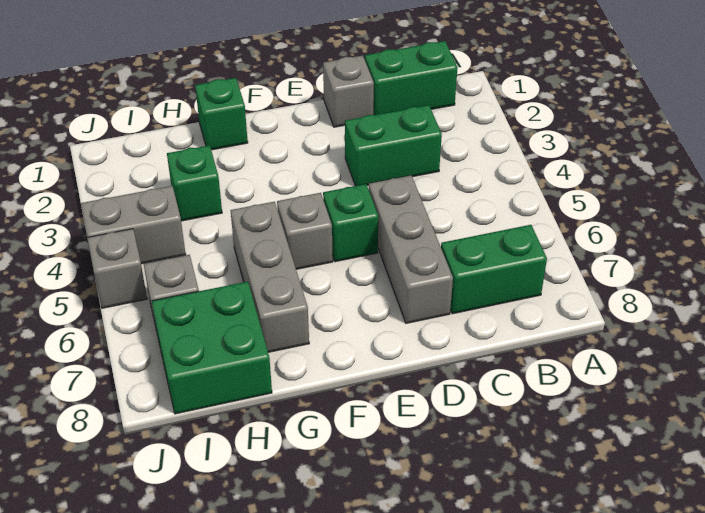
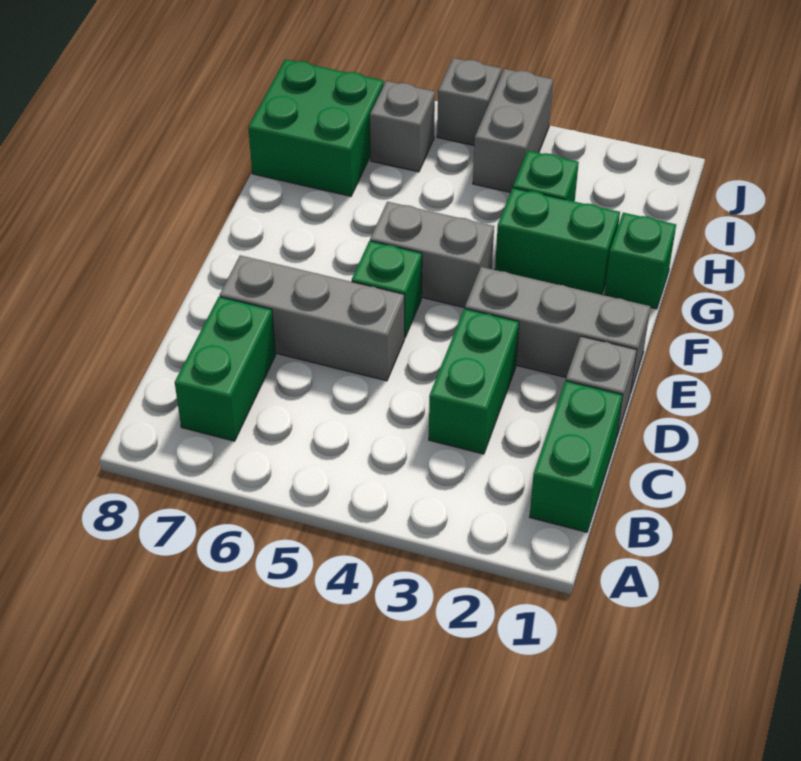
grey brick F5 level 1 -> grey brick F4:F5 level 1
none -> green brick G2:G3 level 1
grey brick G5:G7 level 1 -> grey brick E1:E3 level 1

